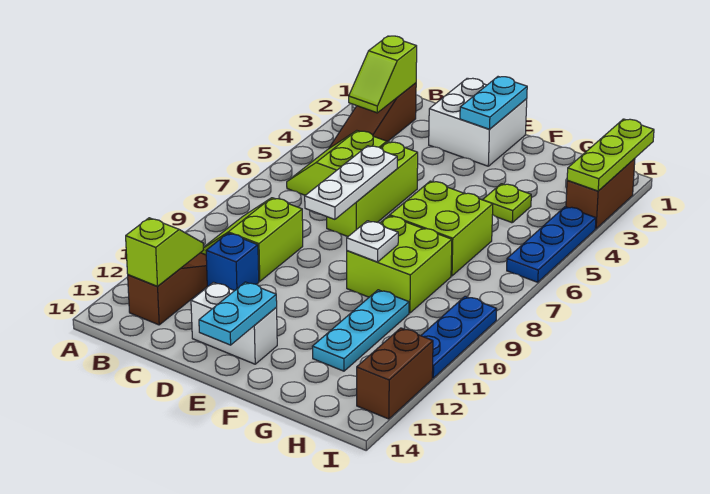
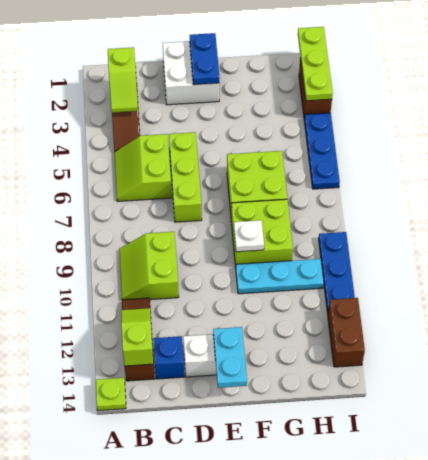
blue brick C11 level 1 -> blue brick C13 level 1
white plate D6:D8 level 2 -> none
cyan plate E1:E2 level 2 -> blue plate E1:E2 level 2
lime plate G4 level 1 -> lime plate A14 level 1
cyan plate G10:G12 level 1 -> cyan plate F10:H10 level 1

